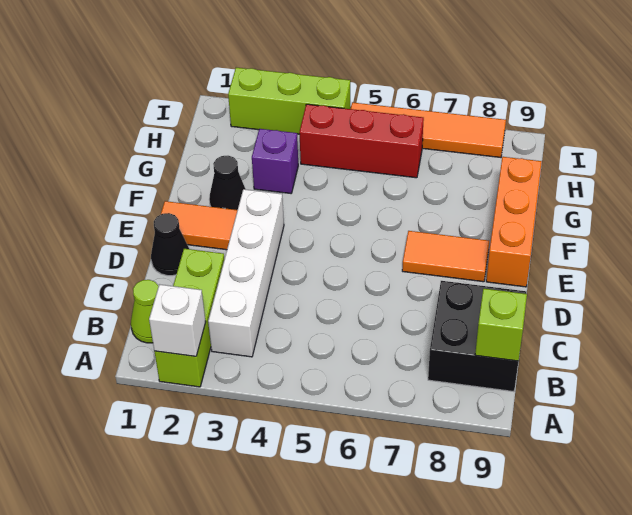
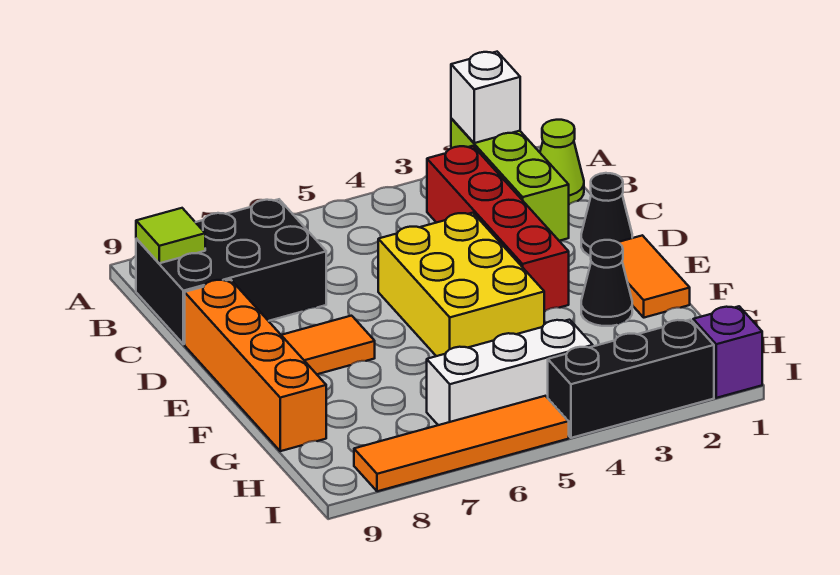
white brick B3:E3 level 1 -> red brick B3:E3 level 1
black brick B8:C9 level 1 -> black brick B7:C9 level 1
lime brick B9 level 2 -> lime tile B9 level 2
none -> yellow brick D4:F5 level 1
orange tile E1:E2 level 1 -> orange tile E1:F1 level 1
orange brick E9:G9 level 1 -> orange brick D9:G9 level 1
purple brick G3 level 1 -> purple brick I1 level 1
red brick H4:H6 level 1 -> white brick H4:H6 level 1
lime brick I2:I4 level 1 -> black brick I2:I4 level 1

